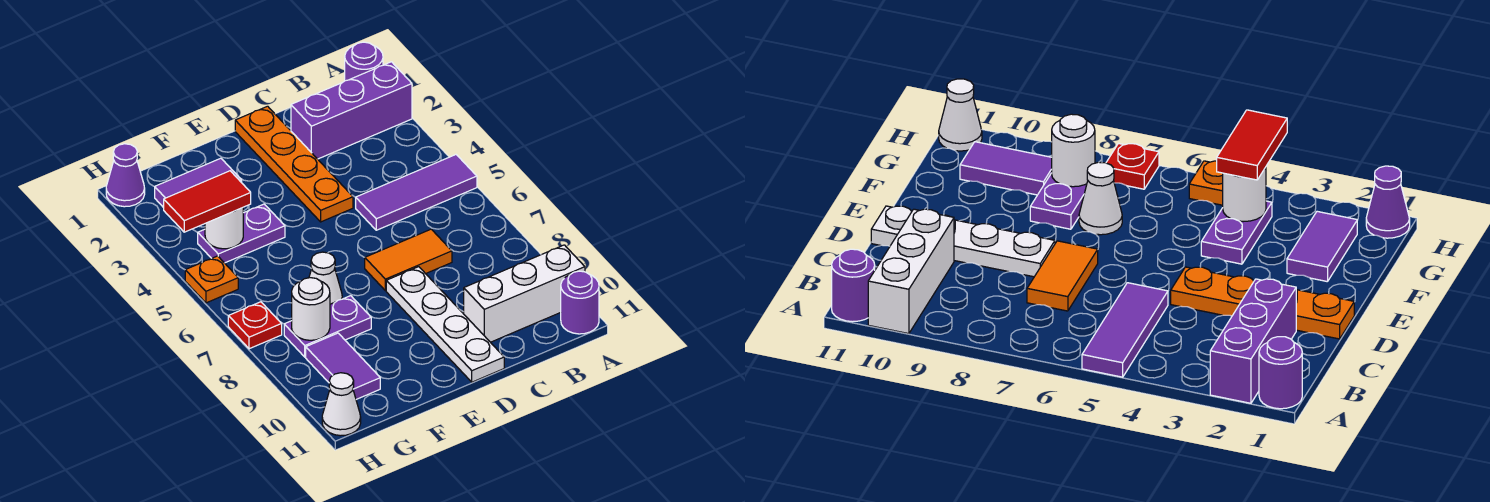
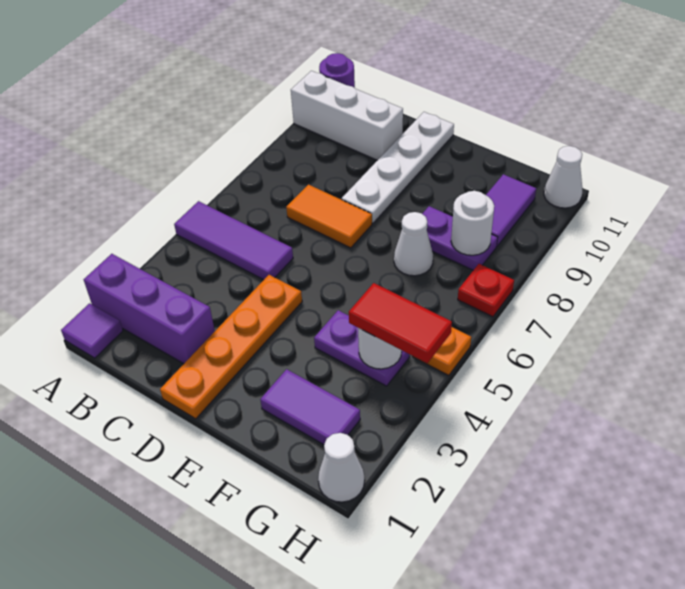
purple round brick A1 level 1 -> purple tile A1 level 1
purple cone H1 level 1 -> white cone H1 level 1

